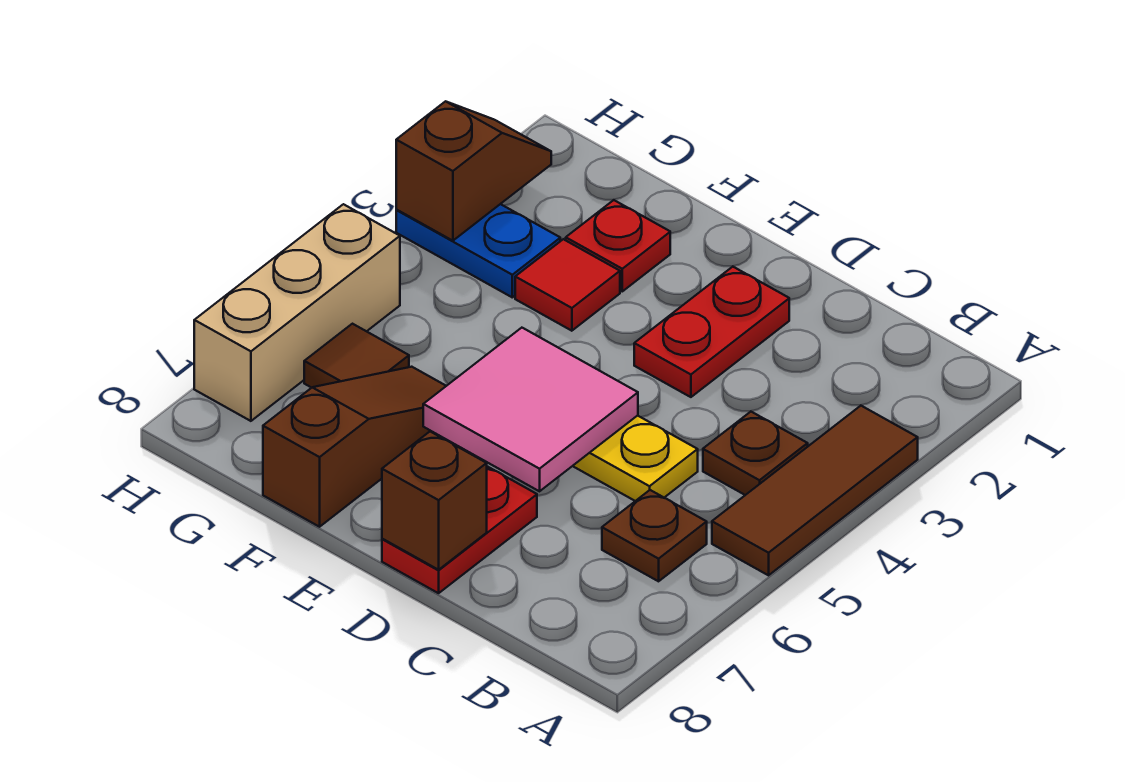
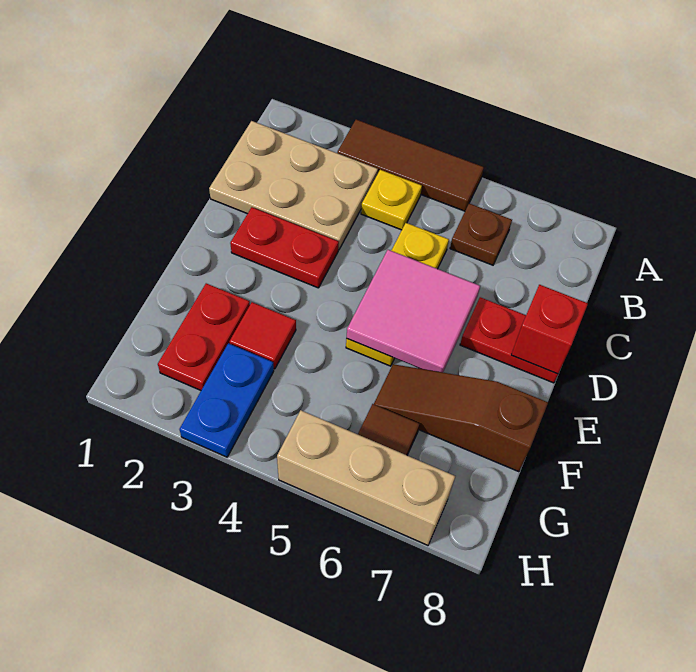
none -> tan plate B1:C3 level 1
brown plate B4 level 1 -> yellow plate B4 level 1
brown brick D8 level 2 -> red brick D8 level 2
red plate F2 level 1 -> red plate F2:G2 level 1
brown slope H2:H3 level 2 top 3 -> none

